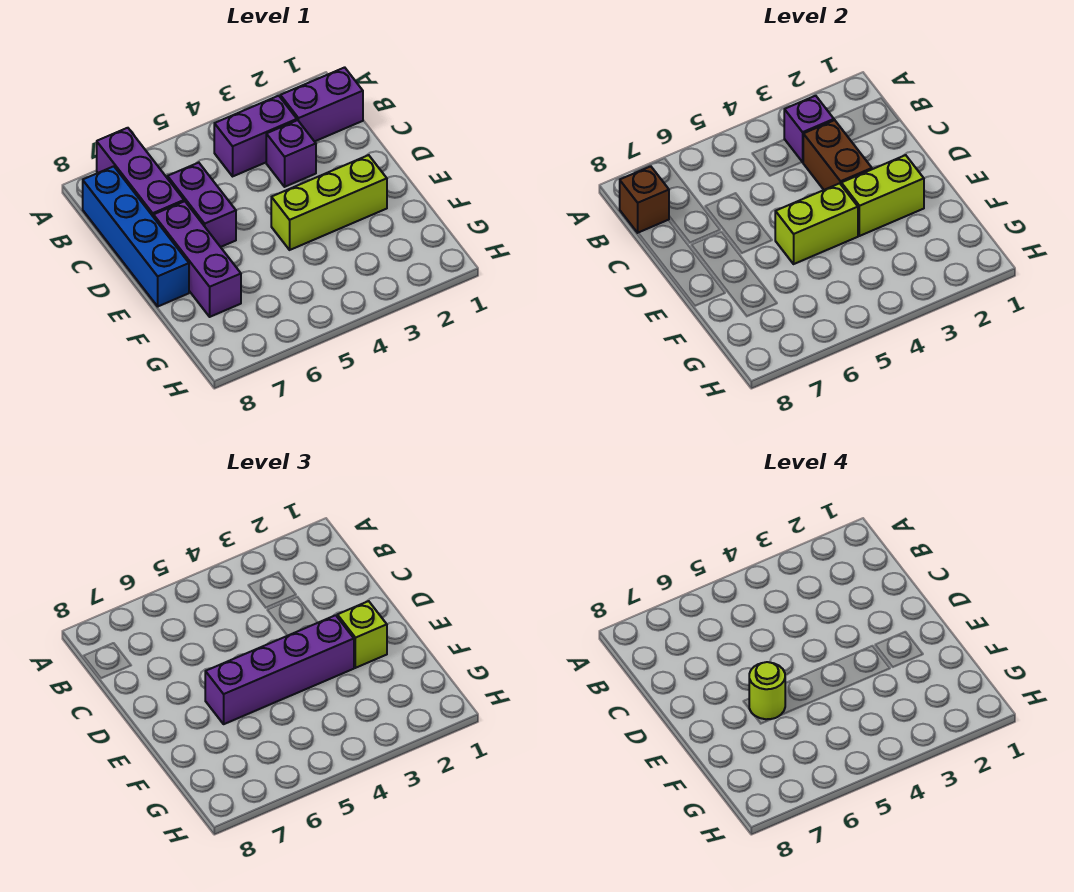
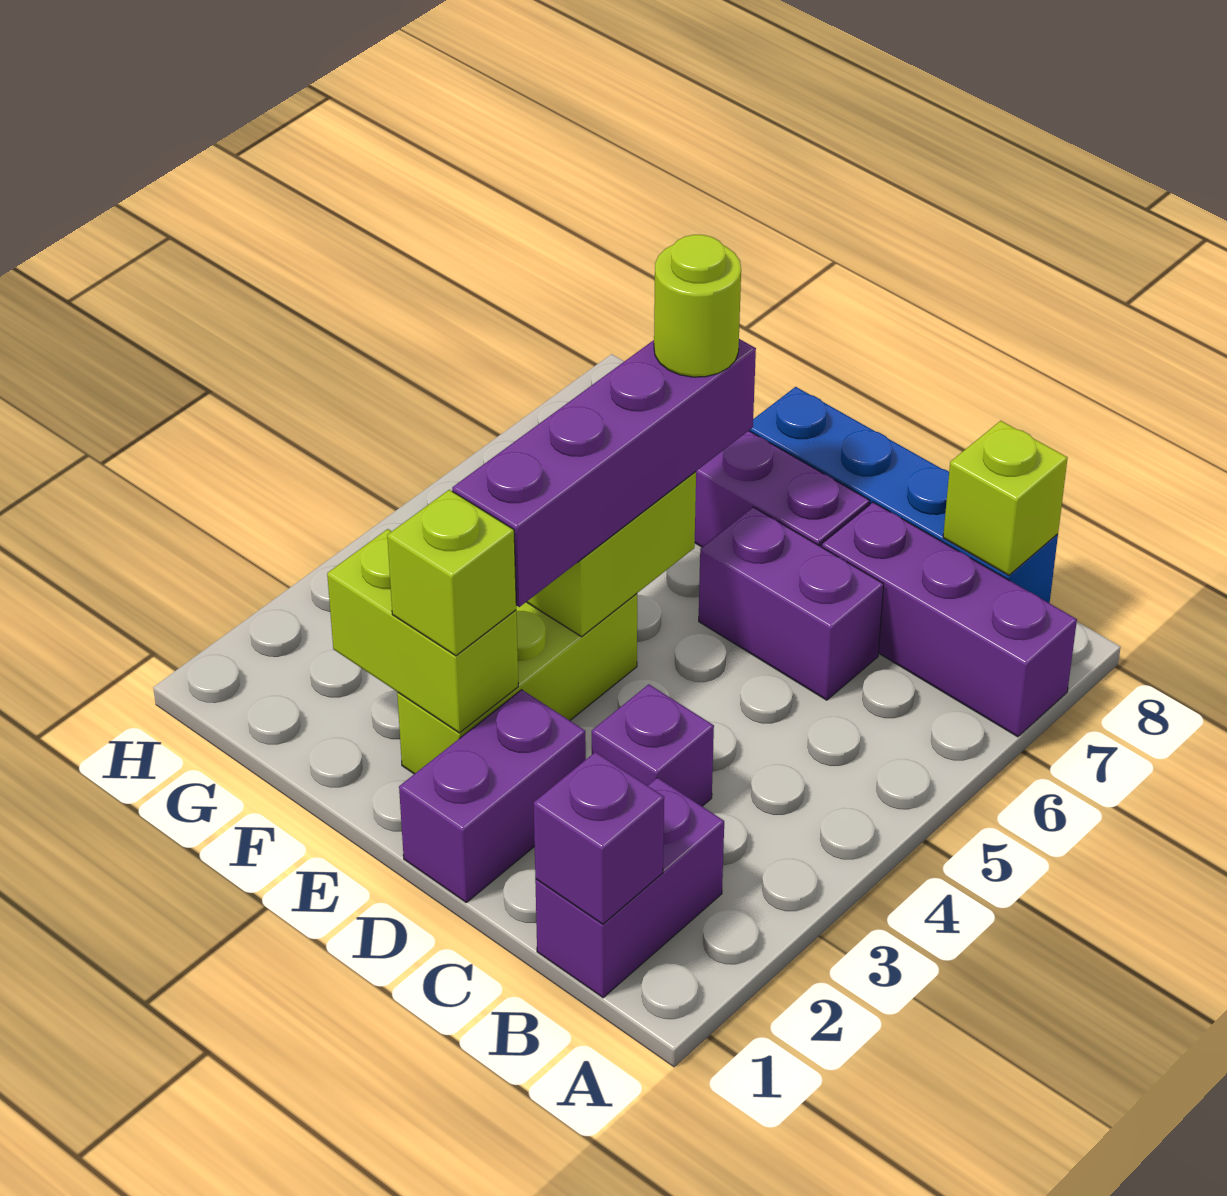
purple brick B3:B4 level 1 -> purple brick D1:D2 level 1
purple brick B3 level 2 -> purple brick B1 level 2
brown brick B8 level 2 -> lime brick B8 level 2
brown brick C3:D3 level 2 -> none
lime brick E2:E3 level 2 -> lime brick E2:F2 level 2

